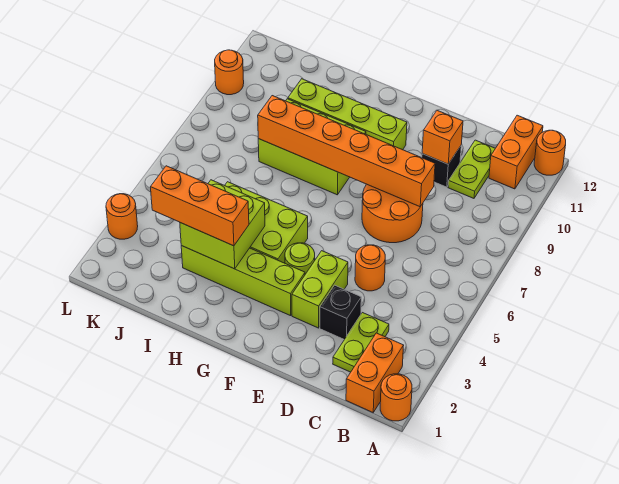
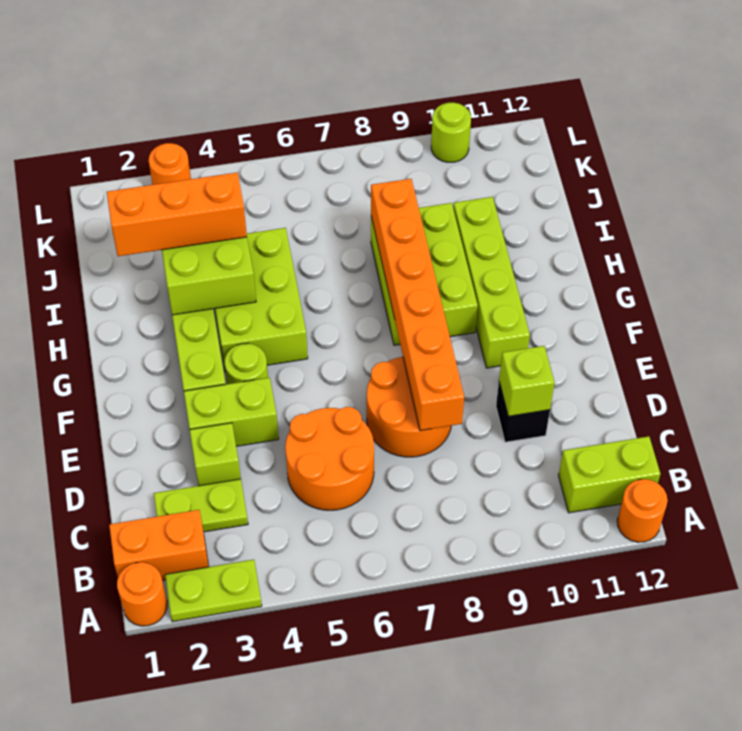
orange brick B11:B12 level 1 -> lime brick B11:B12 level 1
lime plate C10:C11 level 1 -> lime plate A2:A3 level 1
black brick D3 level 1 -> lime brick D3 level 1
orange round brick D5 level 1 -> orange round brick C5:D6 level 1
orange brick D10 level 2 -> lime brick D10 level 2
orange brick H3:J3 level 3 -> orange brick I2:I4 level 3
orange round brick L10 level 1 -> lime round brick L10 level 1

